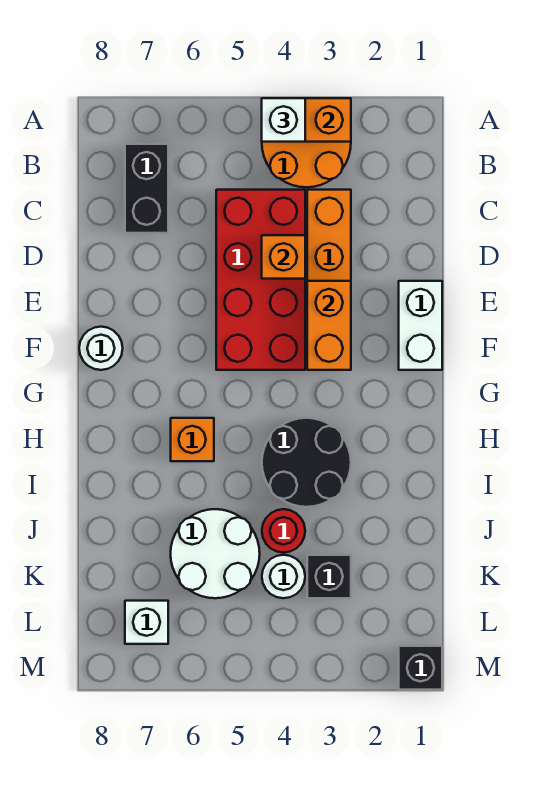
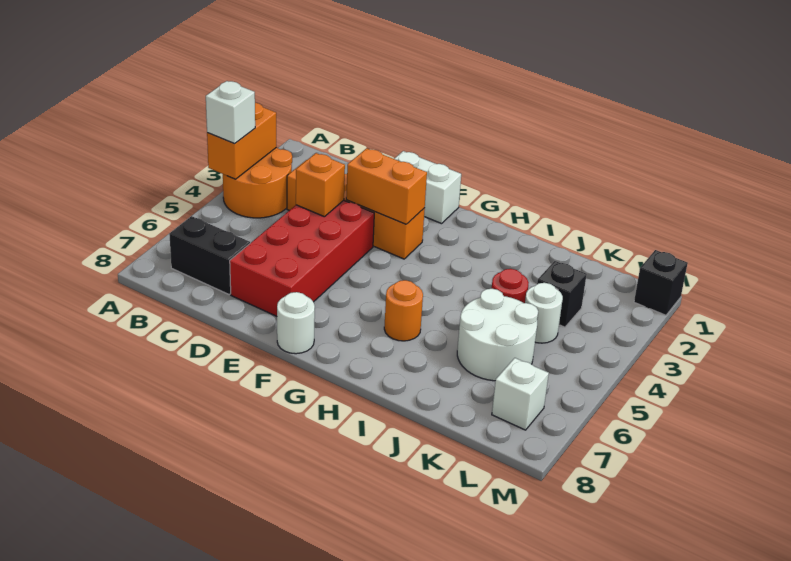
red brick C4:F5 level 1 -> red brick D4:E7 level 1
black round brick H3:I4 level 1 -> none
orange brick H6 level 1 -> orange round brick H6 level 1

